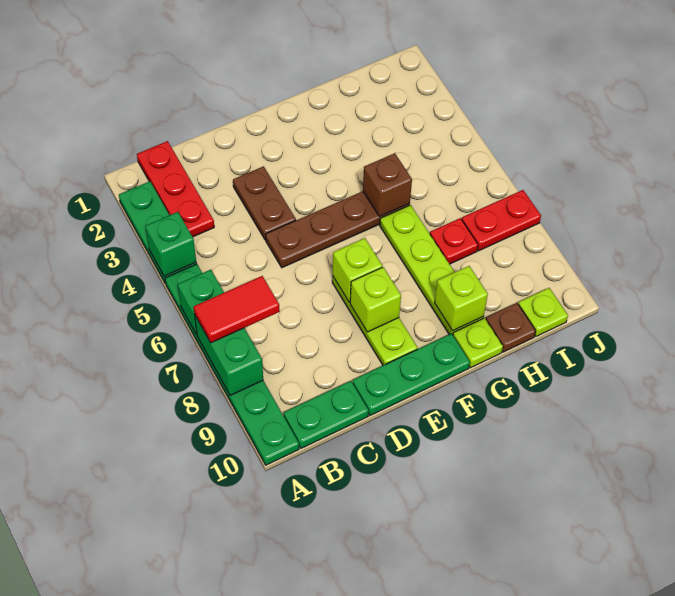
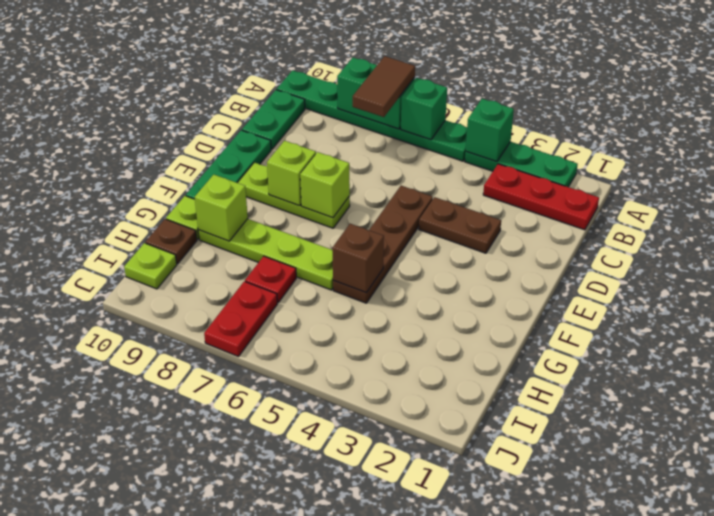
red tile A7:B7 level 3 -> brown tile A7:B7 level 3

